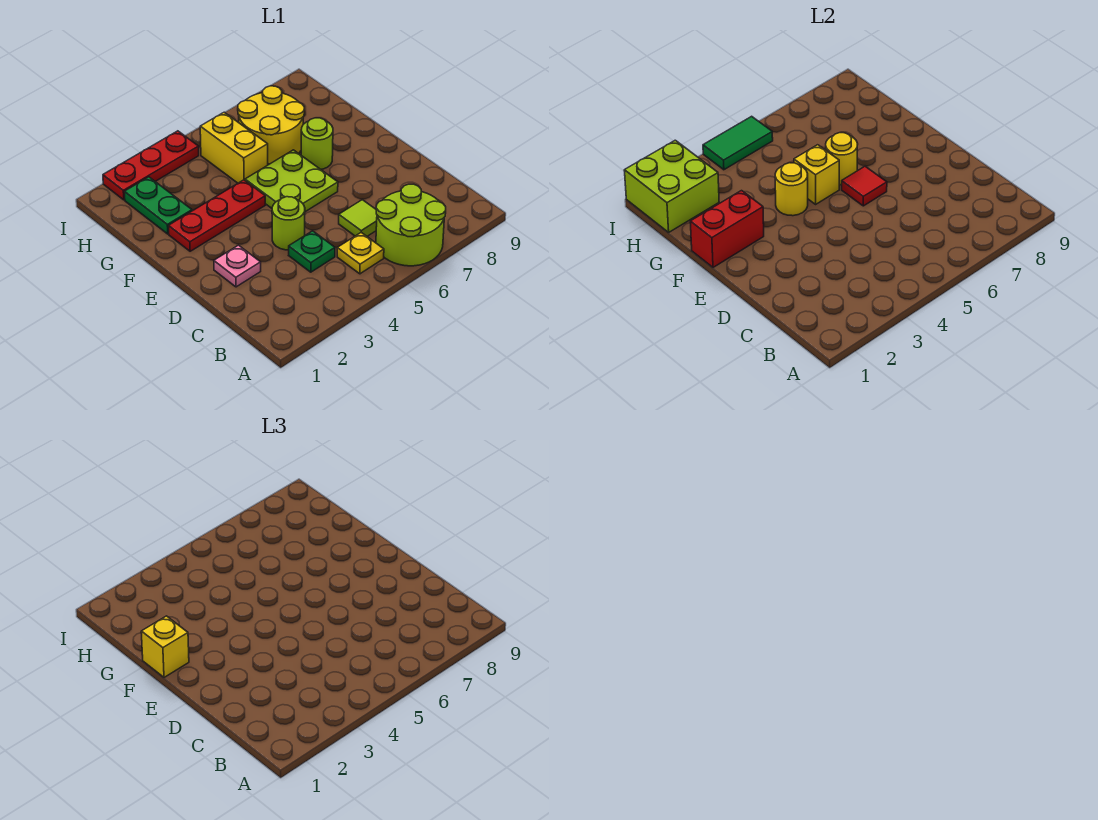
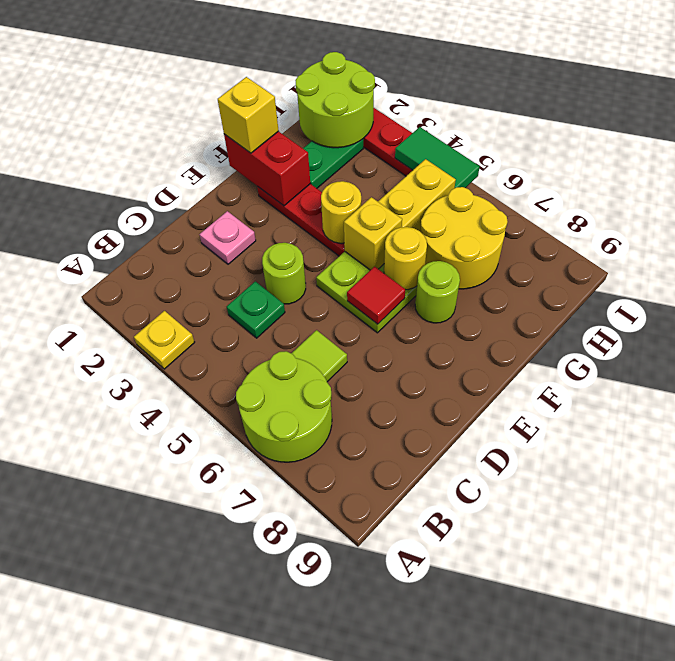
yellow plate B5 level 1 -> yellow plate A3 level 1
lime brick H1:I2 level 2 -> lime round brick H1:I2 level 2

